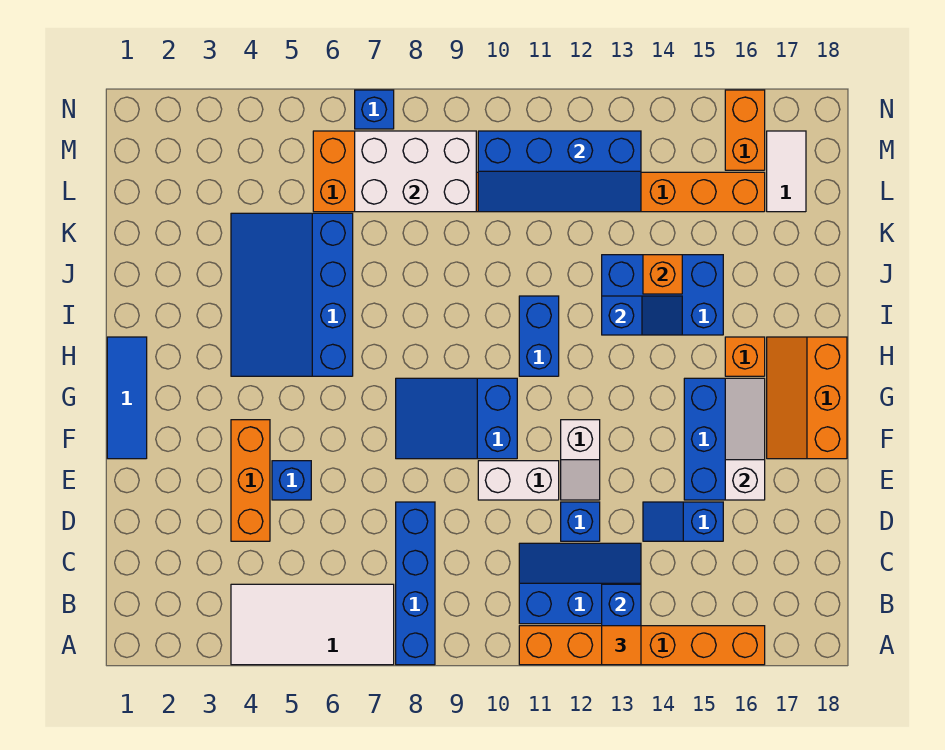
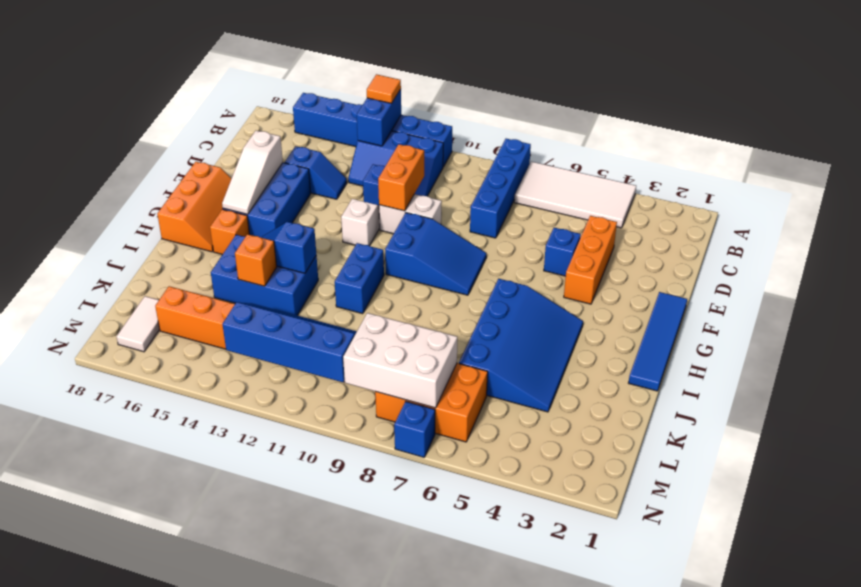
orange brick A11:A16 level 1 -> blue brick A11:A16 level 1
blue tile F1:H1 level 1 -> blue tile F1:I1 level 1
orange brick M16:N16 level 1 -> orange brick D11:E11 level 2

